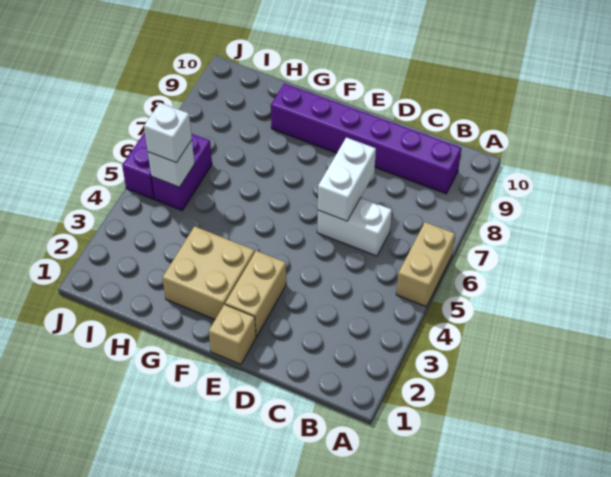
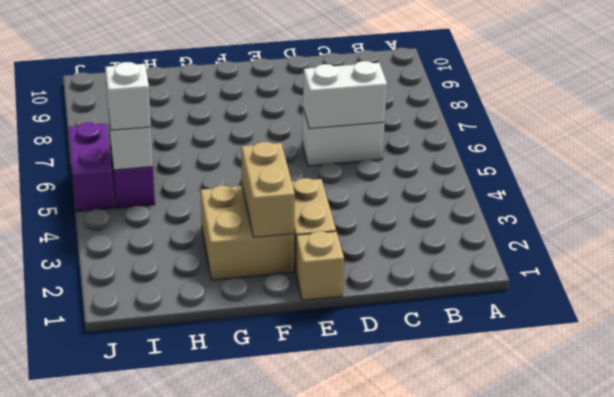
tan brick A5:A6 level 1 -> tan brick F2:F3 level 2
purple brick B9:G9 level 1 -> none
white brick D6:D7 level 2 -> white brick C6:D6 level 2

